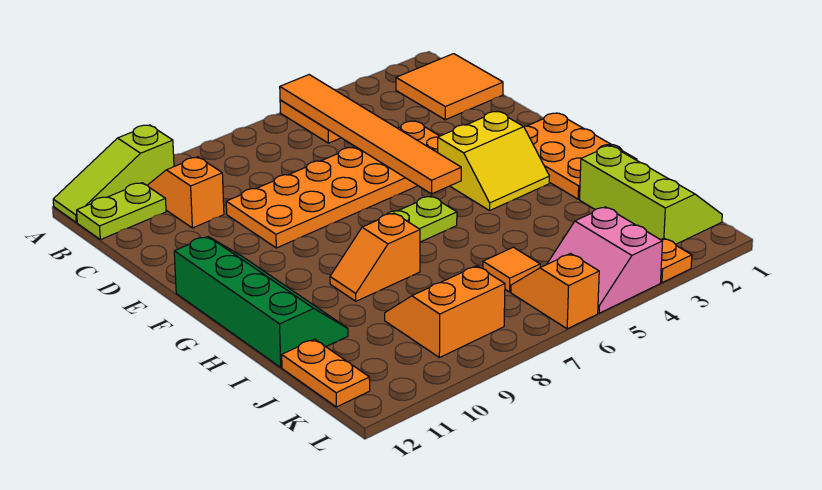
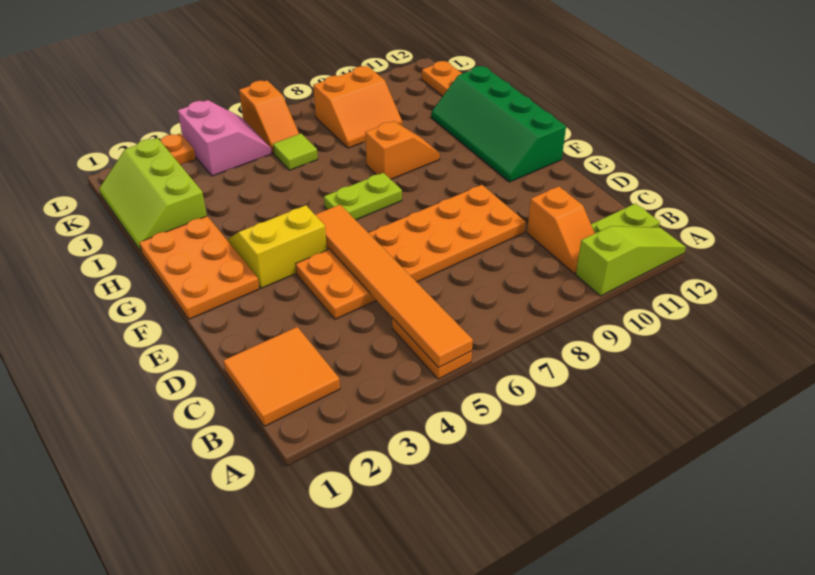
orange tile J6 level 1 -> lime tile J6 level 1

